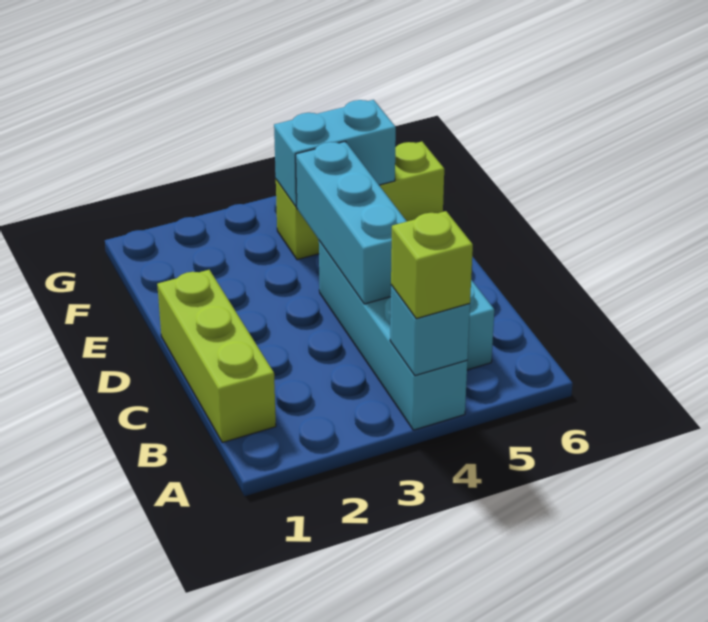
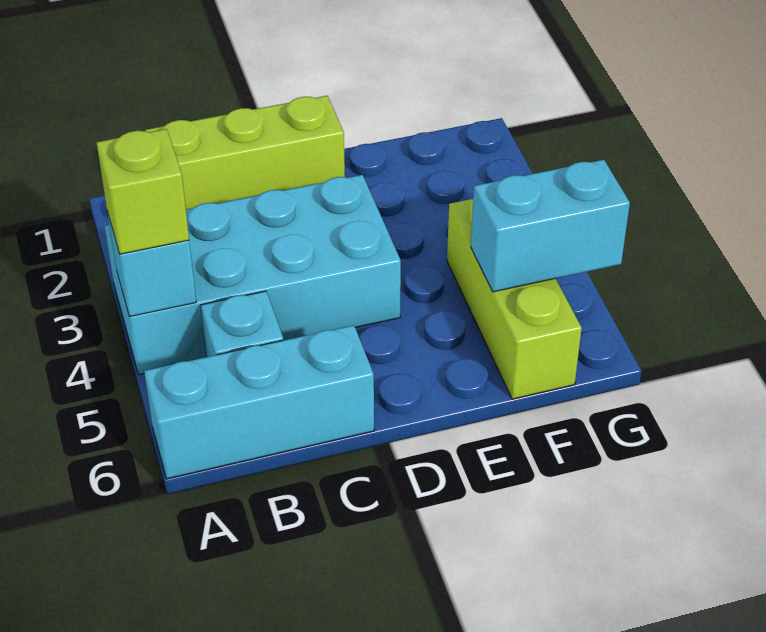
cyan brick A4:D4 level 1 -> cyan brick A3:D4 level 1
cyan brick C4:E4 level 2 -> cyan brick A6:C6 level 1
cyan brick F4:F5 level 2 -> cyan brick F5:G5 level 2

